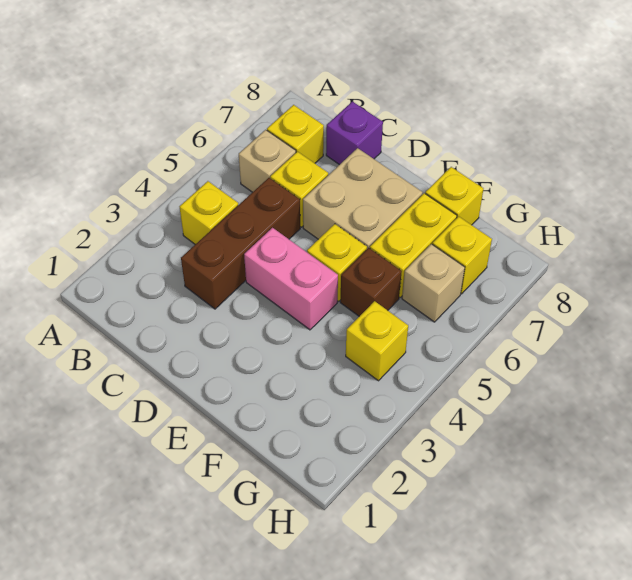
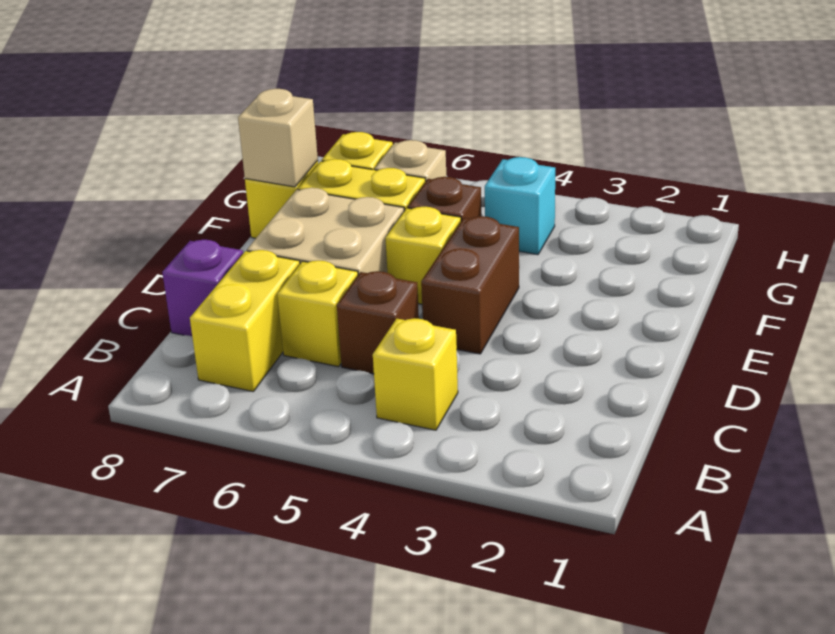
tan brick B6 level 1 -> tan brick F8 level 2
yellow brick B7 level 1 -> yellow brick B7:C7 level 1
brown brick C3:C5 level 1 -> brown brick C5 level 1
pink brick D4:E4 level 1 -> brown brick D4:E4 level 1
yellow brick G4 level 1 -> cyan brick G4 level 1

